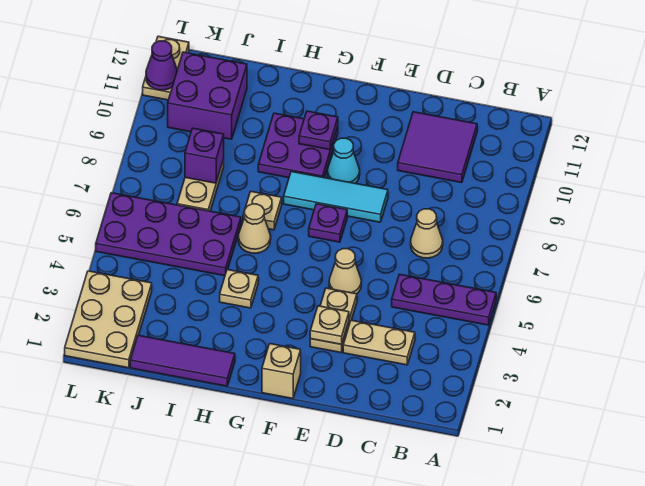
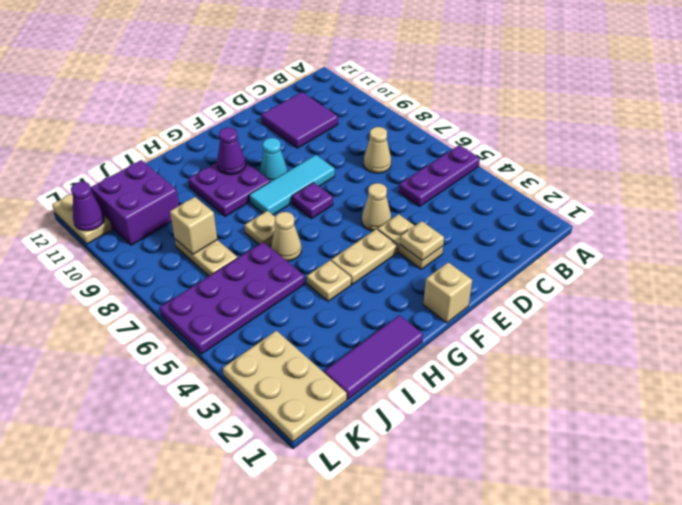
tan plate C3:D3 level 1 -> tan plate F4:G4 level 1
purple plate G10 level 2 -> purple cone G10 level 2
purple brick J8 level 2 -> tan brick J8 level 2

